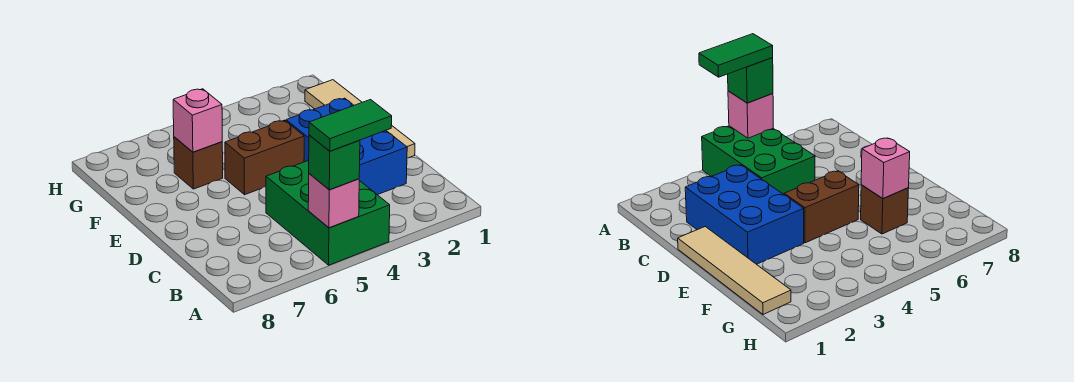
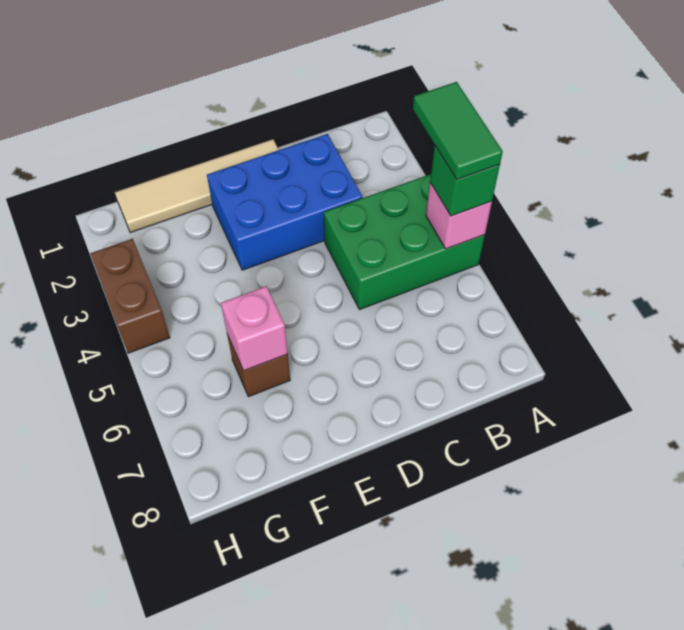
brown brick E4:E5 level 1 -> brown brick H3:H4 level 1

